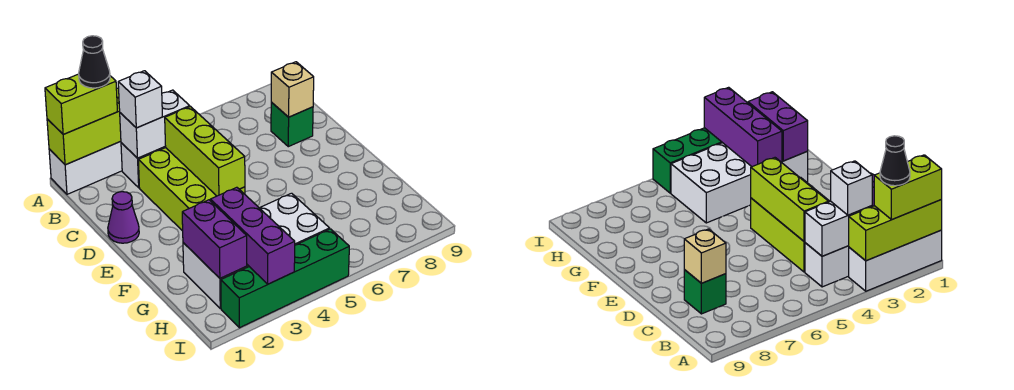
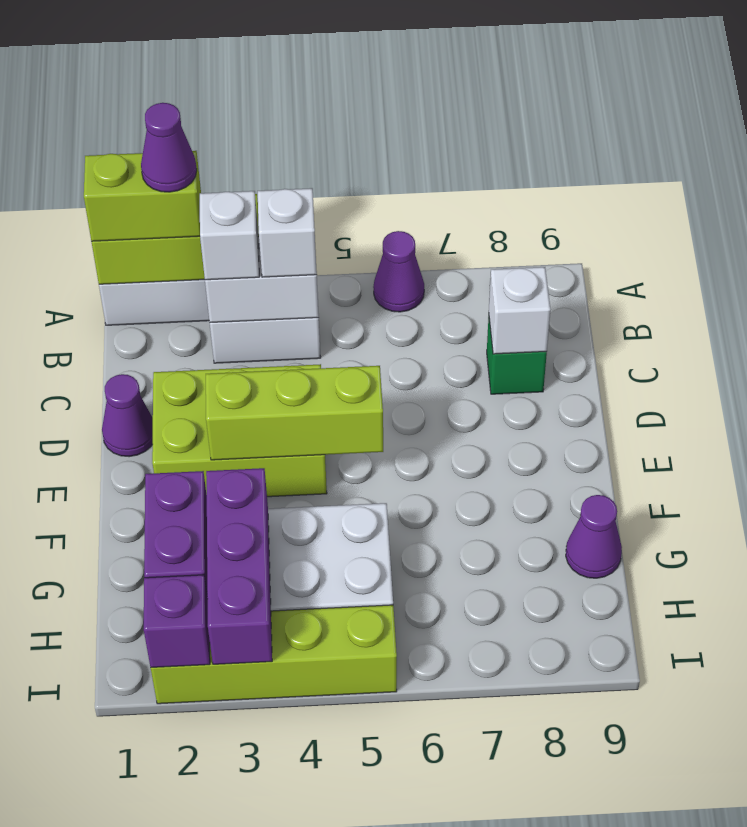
black cone A2 level 4 -> purple cone A2 level 4
none -> purple cone A6 level 1
none -> white brick B4 level 3
lime brick C3:E4 level 1 -> lime brick D2:E4 level 1
lime brick C4:E4 level 2 -> lime brick E3:E5 level 2
tan brick C8 level 2 -> white brick C8 level 2
none -> purple cone G9 level 1
green brick I2:I5 level 1 -> lime brick I2:I5 level 1
none -> purple brick I2 level 2

